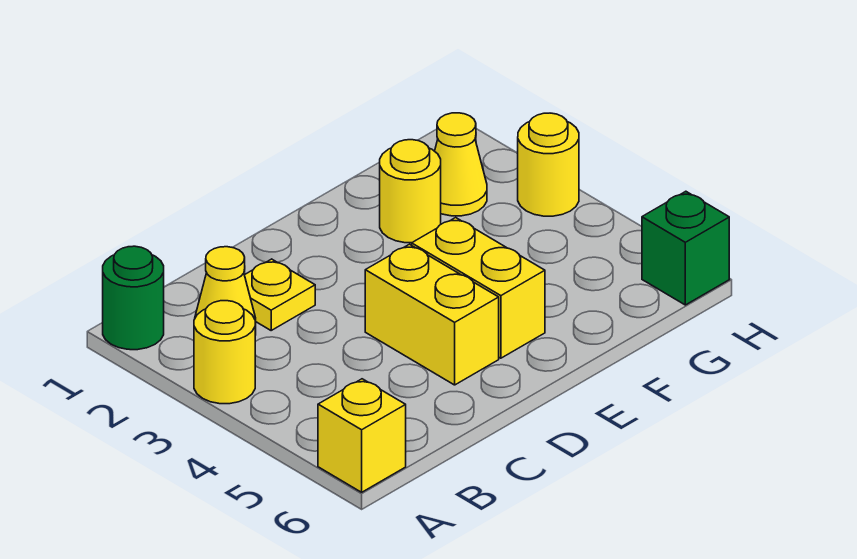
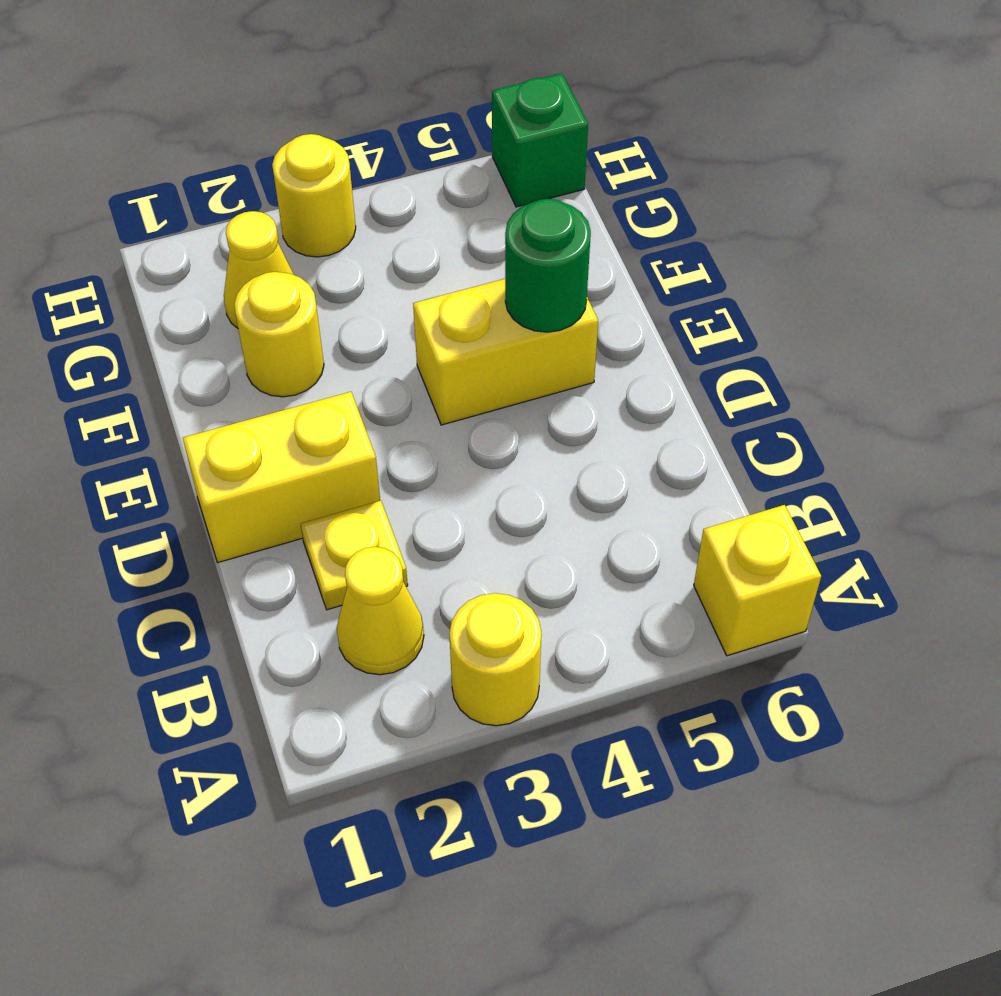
green round brick A1 level 1 -> green round brick E5 level 2
yellow brick D4:D5 level 1 -> yellow brick D1:D2 level 1

